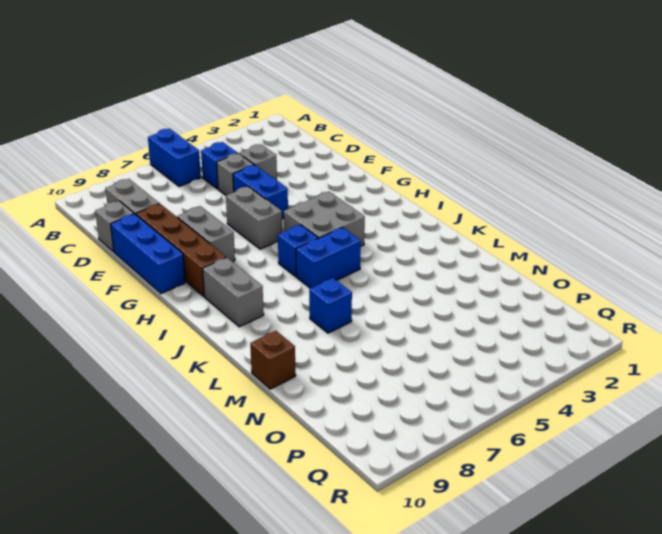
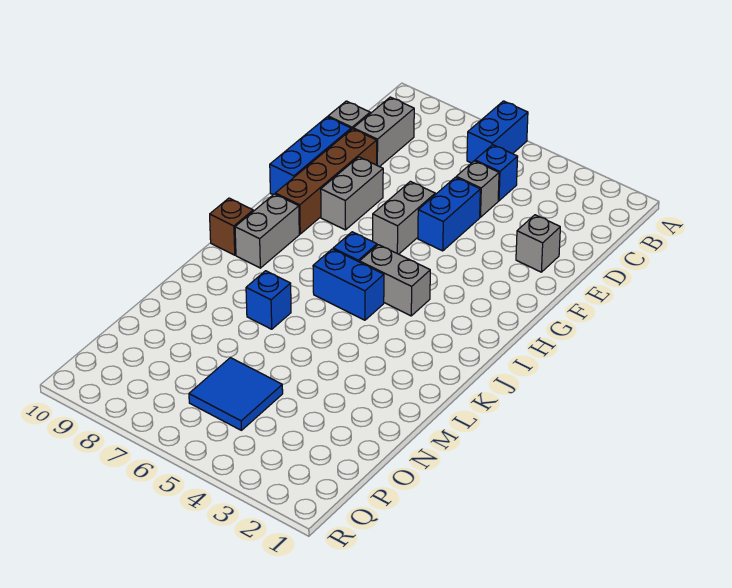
grey brick D4 level 1 -> grey brick E2 level 1
grey brick H4:I5 level 1 -> grey brick I4:I5 level 1
brown brick M10 level 1 -> brown brick J10 level 1
none -> blue tile O5:P6 level 1

